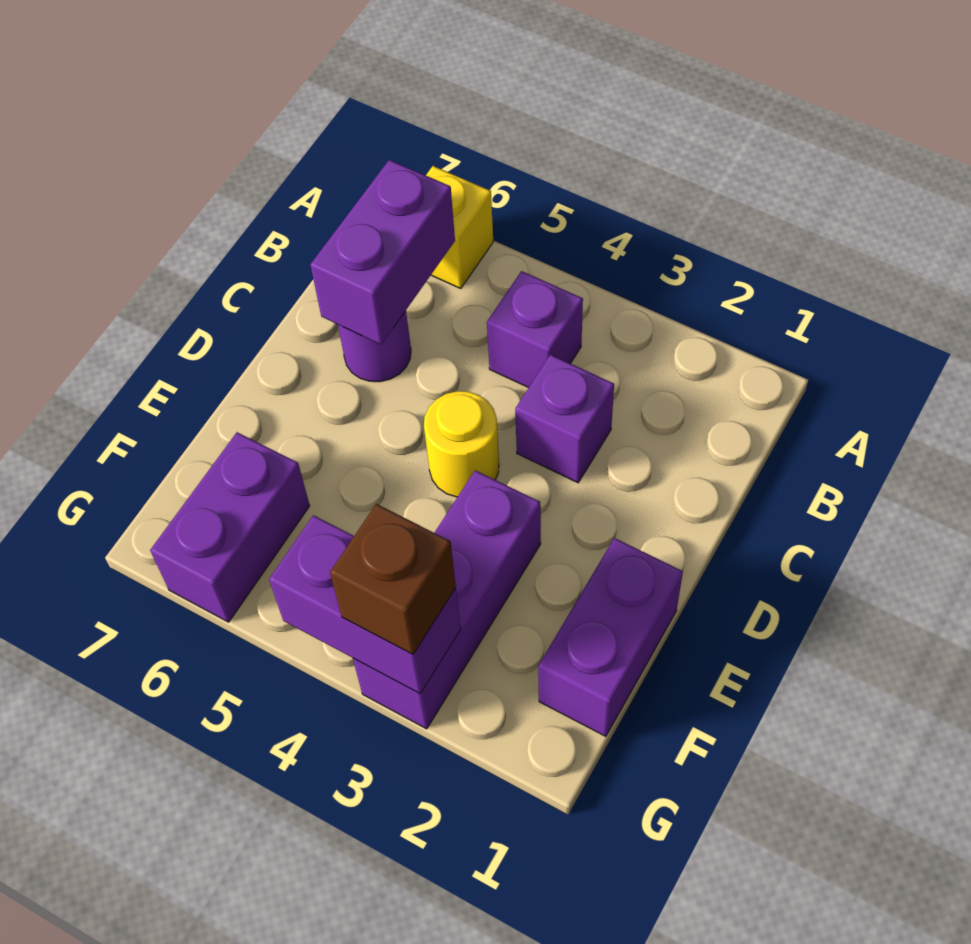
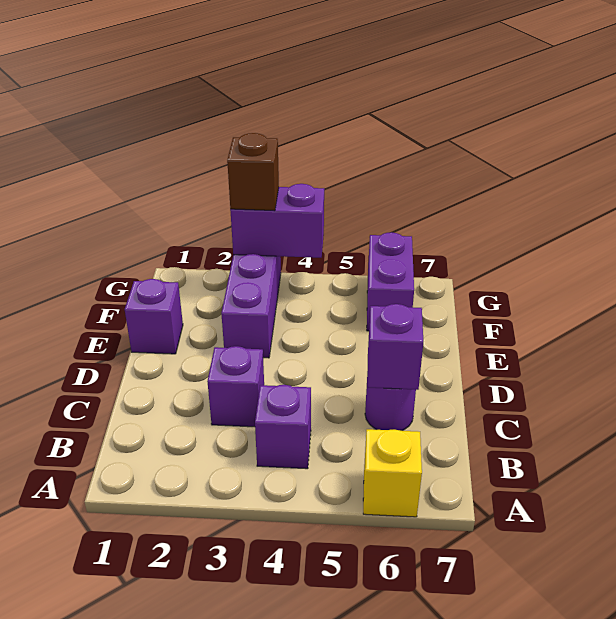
purple brick B6:C6 level 2 -> purple brick C6 level 2
yellow round brick D4 level 1 -> none
purple brick E1:F1 level 1 -> purple brick E1 level 1

